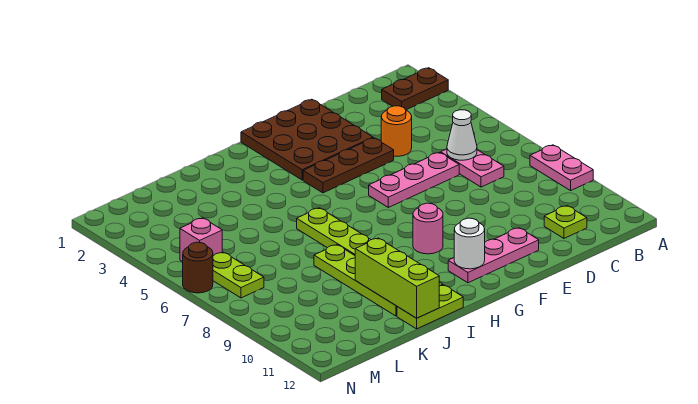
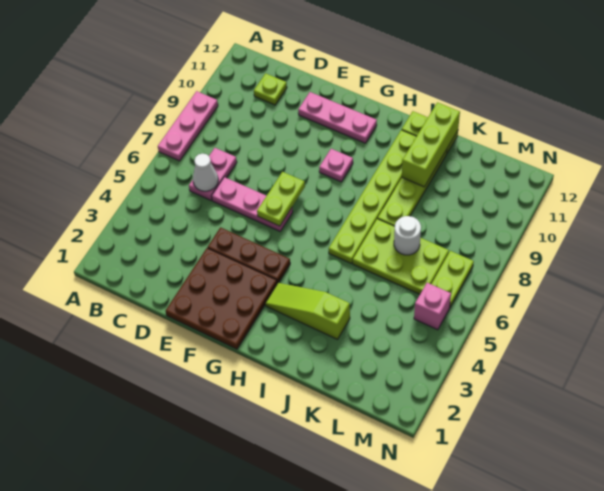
brown plate A2:B2 level 1 -> none
pink plate A8:A9 level 1 -> pink plate A7:A9 level 1
orange round brick D4 level 1 -> none
none -> lime plate F6:F7 level 2
pink round brick G9 level 1 -> pink plate G9 level 1
white round brick G11 level 2 -> white round brick K7 level 2
none -> lime slope H3:J3 level 1 top J
none -> lime plate J6:L7 level 1
brown round brick N6 level 1 -> none

